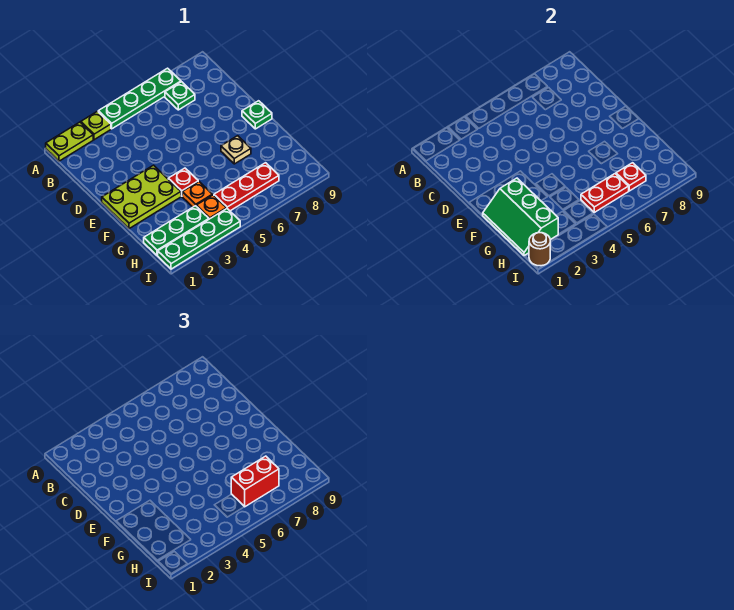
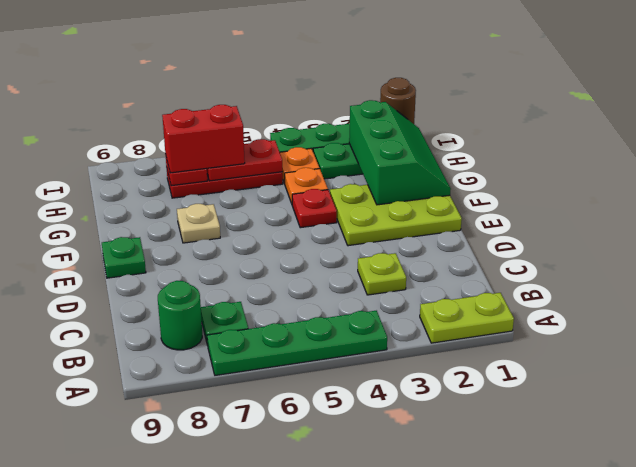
lime plate A3 level 1 -> lime plate C3 level 1
none -> green round brick B8 level 1

